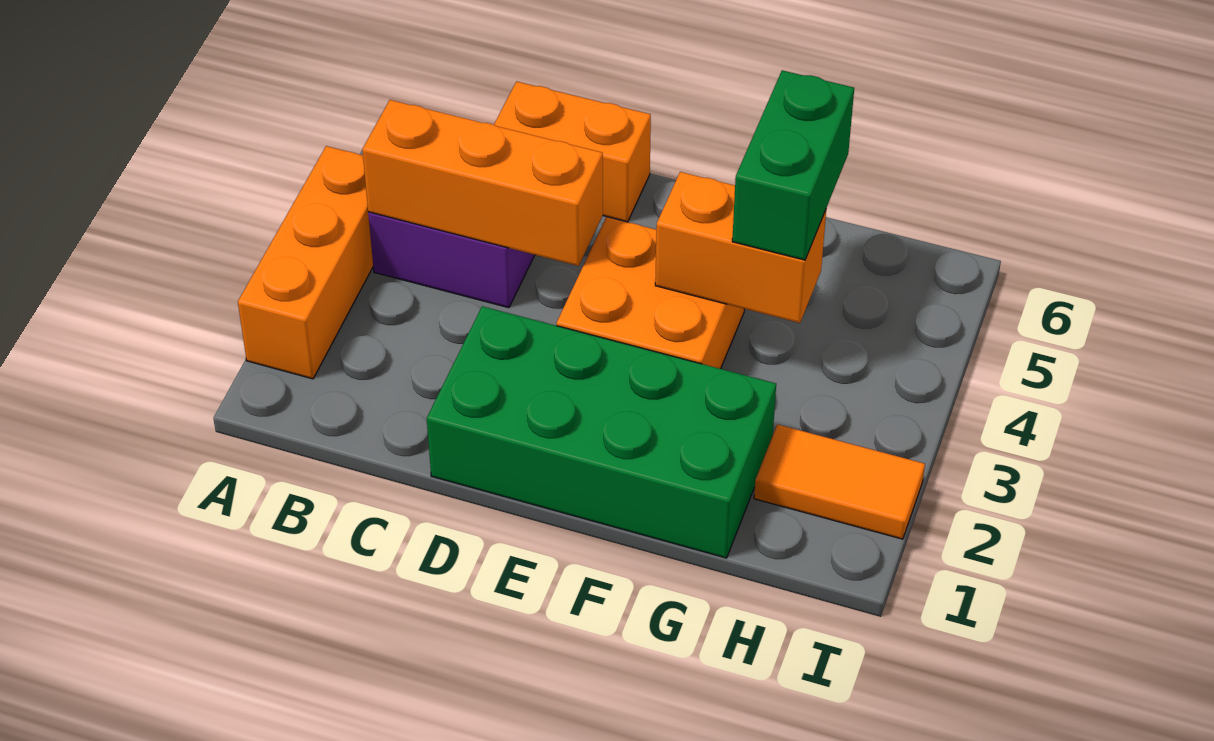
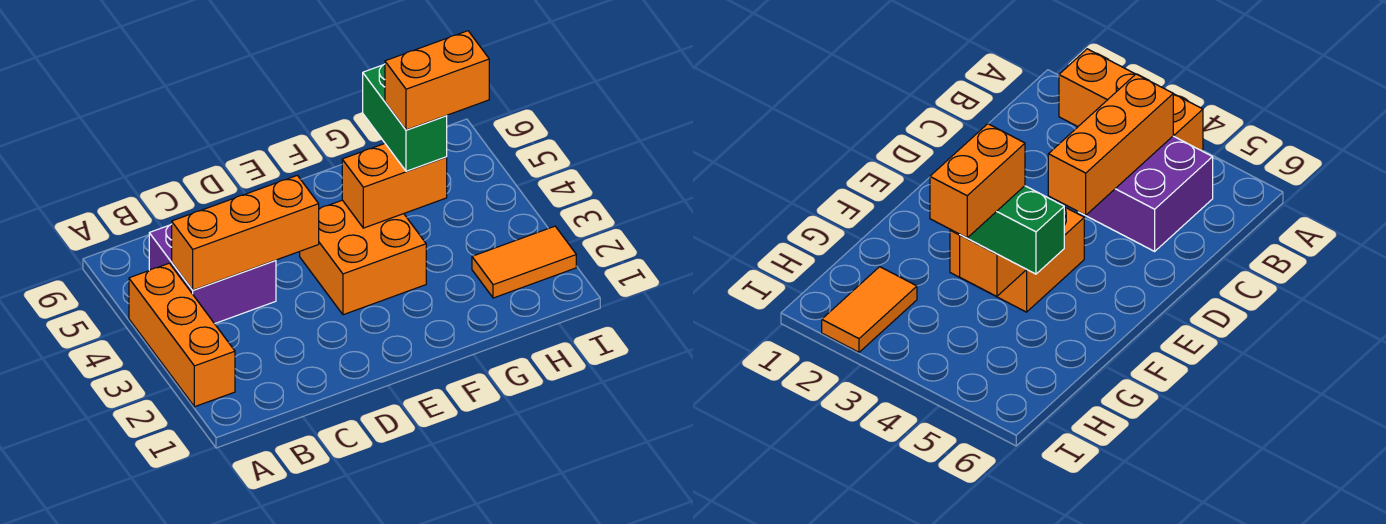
orange brick C6:D6 level 1 -> orange brick G4:H4 level 4
green brick D1:G2 level 1 -> none

